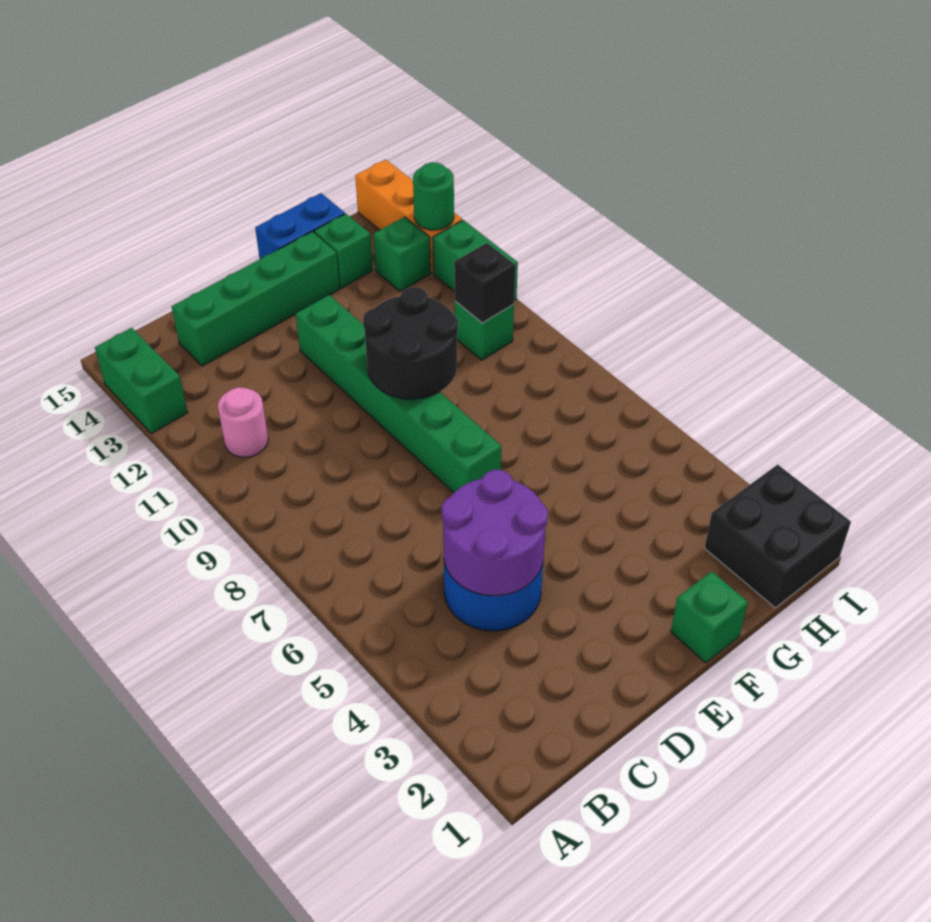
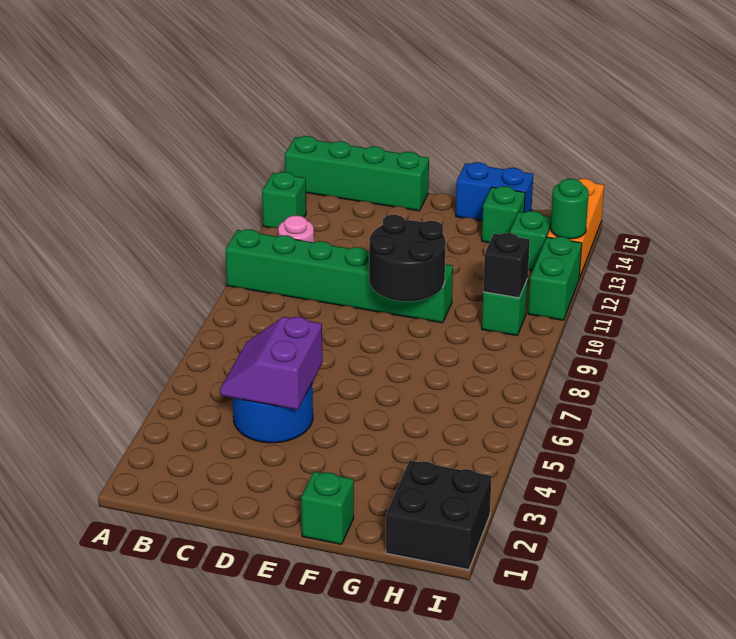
green brick A13:A14 level 1 -> green brick A13 level 1
purple round brick C4:D5 level 2 -> purple slope C4:D5 level 2 top D
green brick C14:F14 level 1 -> green brick A15:D15 level 1
green brick E7:E12 level 1 -> green brick A10:F10 level 1

